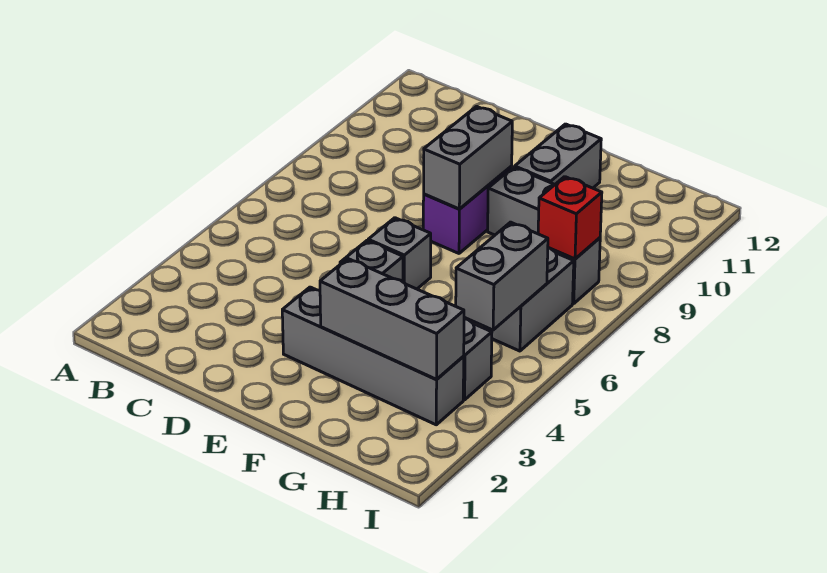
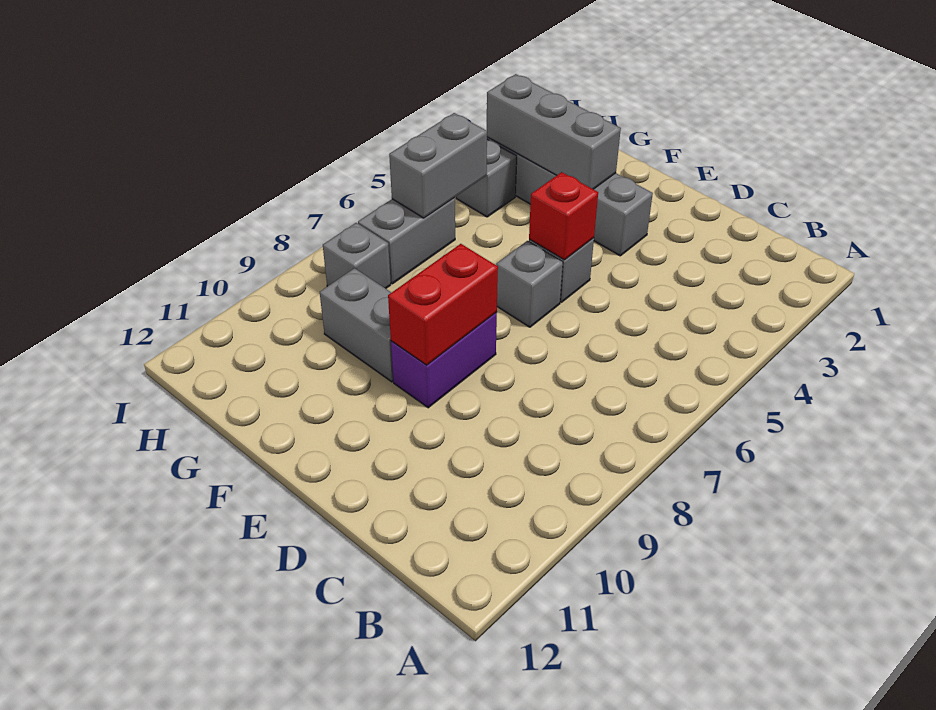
grey brick E8:E9 level 2 -> red brick E8:E9 level 2
grey brick F10:F11 level 1 -> none
red brick H8 level 2 -> red brick E5 level 2

